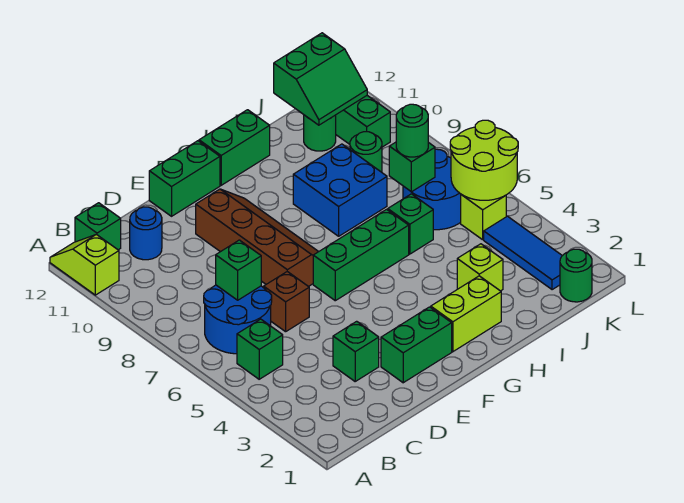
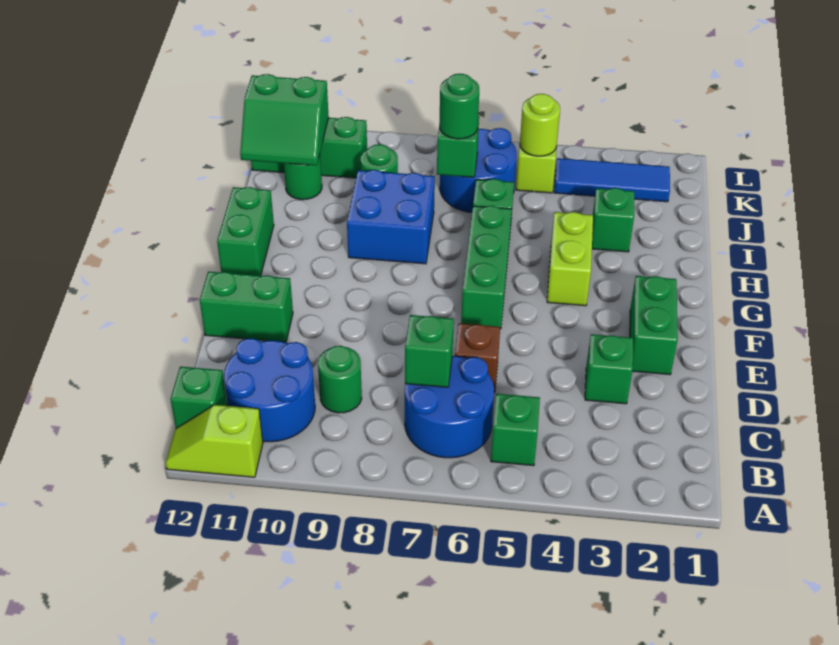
blue round brick C11 level 1 -> blue round brick B10:C11 level 1
brown slope E7:F10 level 1 top E -> none
green brick E12:F12 level 1 -> green brick E11:E12 level 1
lime brick G2:H2 level 1 -> lime brick G4:H4 level 1
lime brick I3 level 1 -> green brick I3 level 1
green slope J11:K12 level 2 top 12 -> green slope J11:K12 level 2 top K
green round brick K1 level 1 -> green round brick C9 level 1
lime round brick K5:L6 level 2 -> lime round brick K5 level 2

